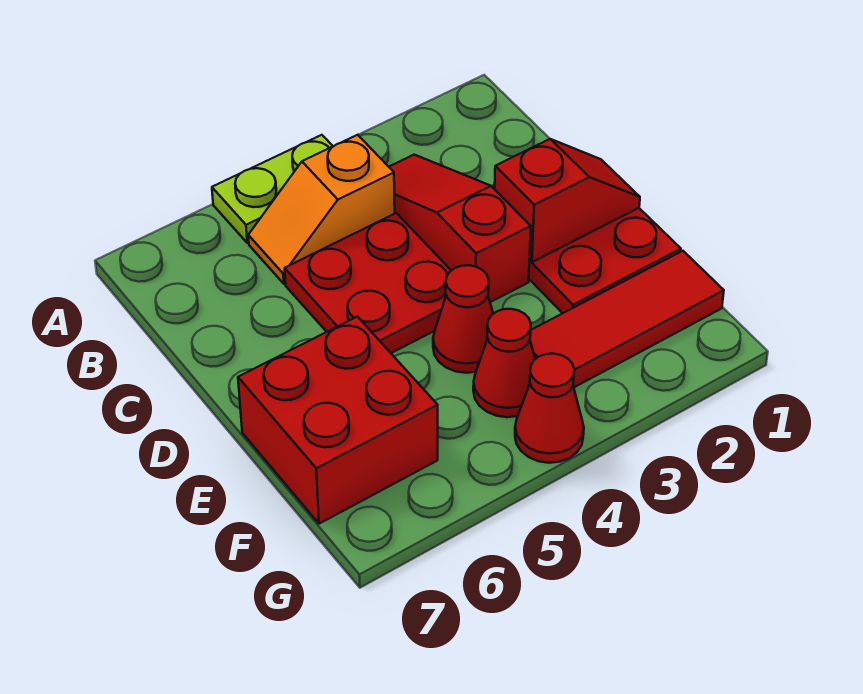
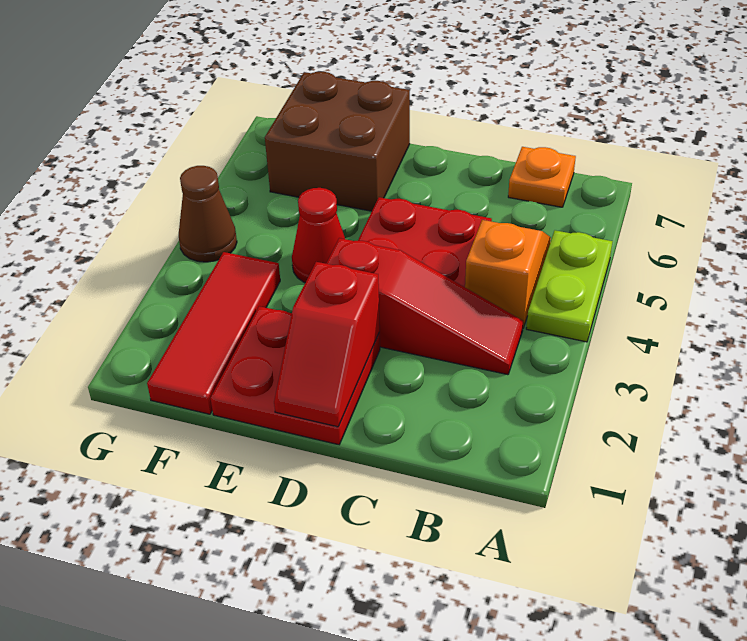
none -> orange plate B7 level 1
red brick E6:F7 level 1 -> brown brick E6:F7 level 1
red cone F4 level 1 -> none
red cone G4 level 1 -> brown cone G4 level 1

